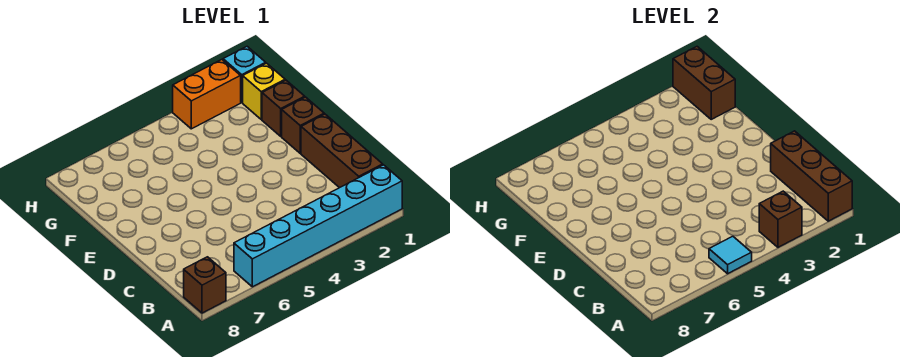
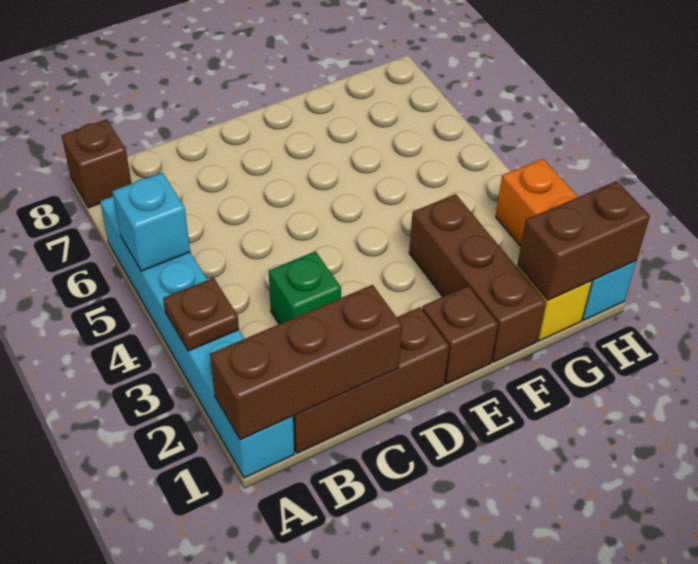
brown brick A3 level 2 -> brown plate A3 level 2
cyan tile A5 level 2 -> cyan brick A5 level 2
none -> green brick C3 level 1
brown brick F1 level 1 -> brown brick F1:F3 level 1

